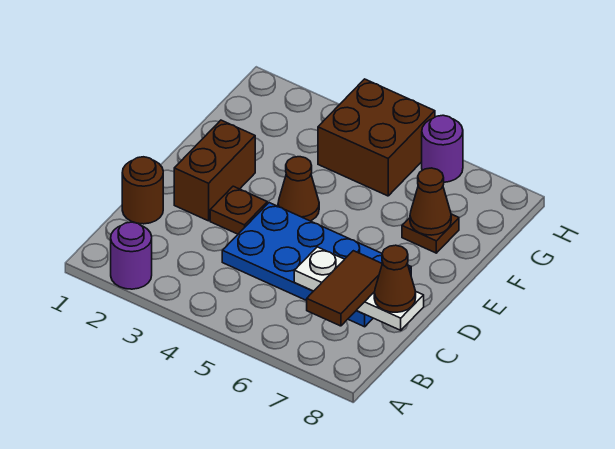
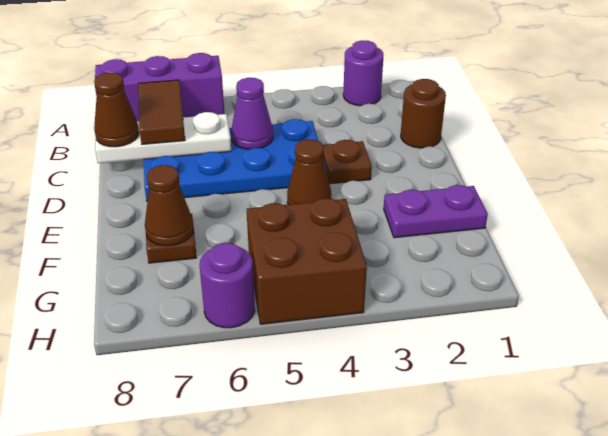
none -> purple brick A6:A8 level 1
none -> purple cone C5 level 2
brown brick D2:E2 level 1 -> none
none -> purple plate F1:F2 level 1

